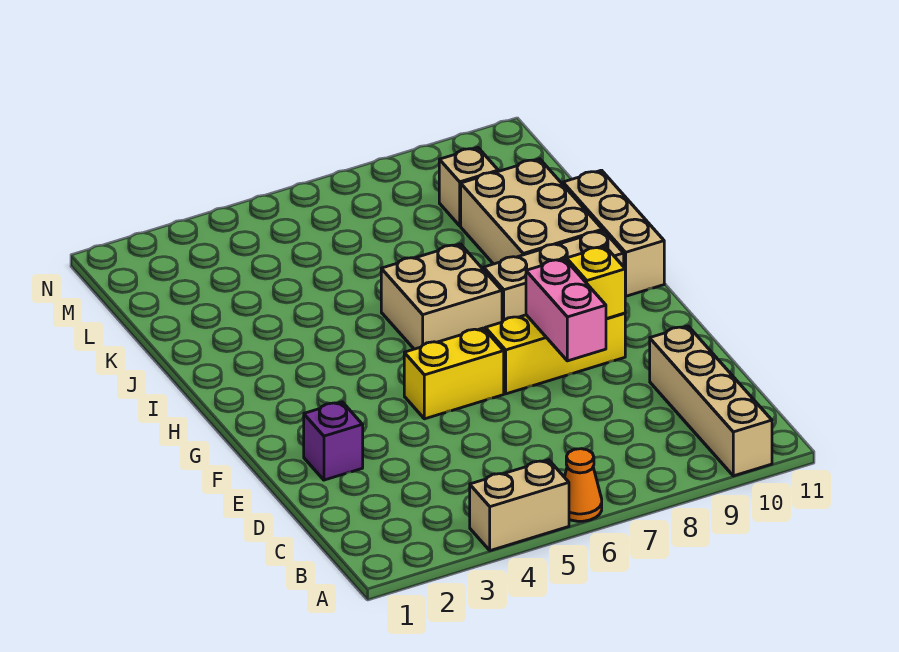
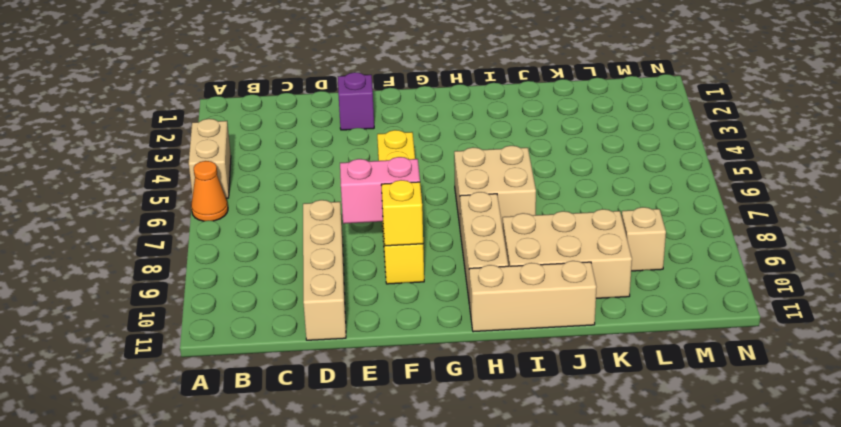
tan brick A10:D10 level 1 -> tan brick D8:D11 level 1

